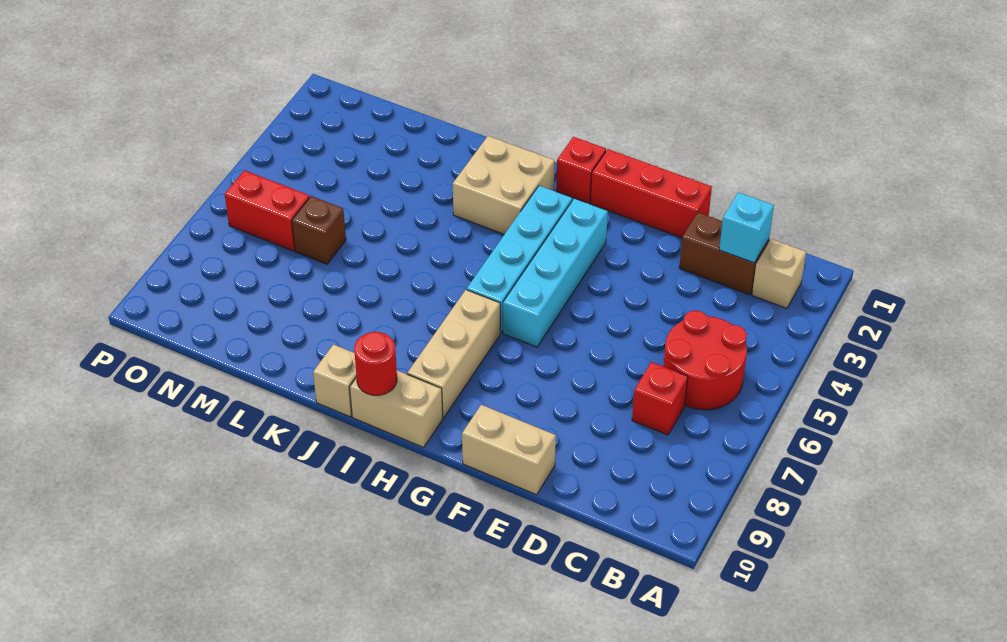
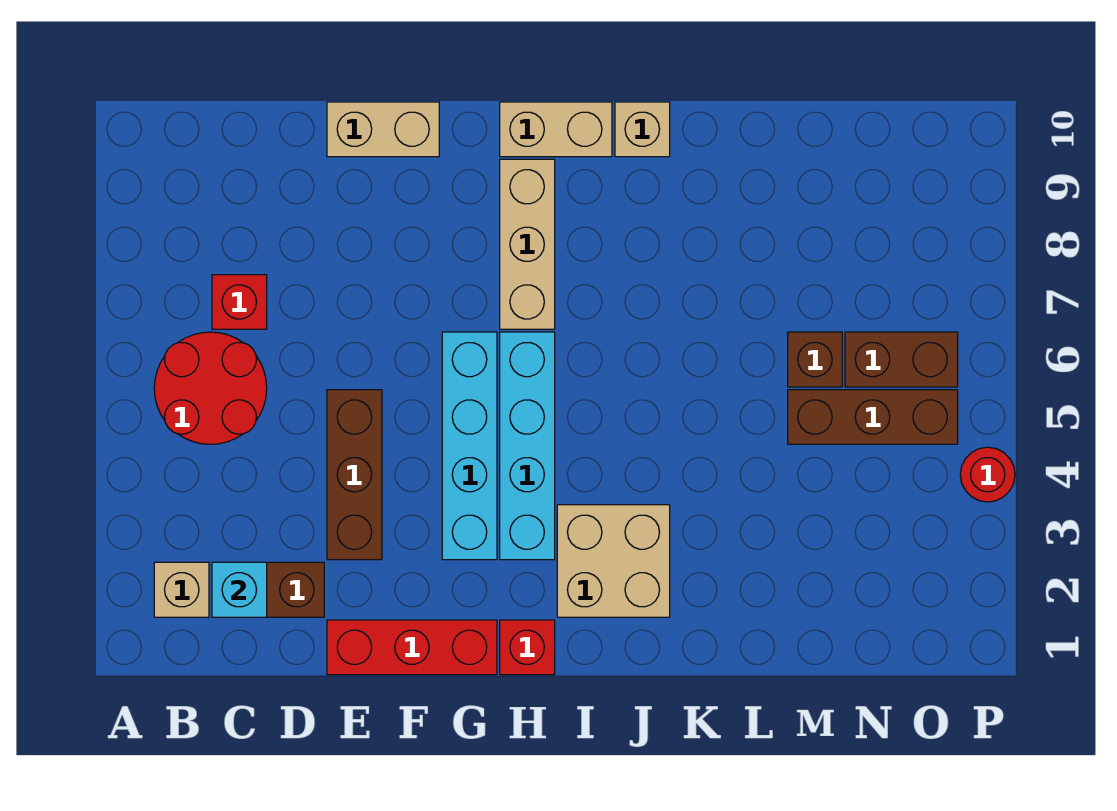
none -> brown brick E3:E5 level 1
red round brick I10 level 2 -> red round brick P4 level 1
none -> brown brick M5:O5 level 1
red brick N6:O6 level 1 -> brown brick N6:O6 level 1

